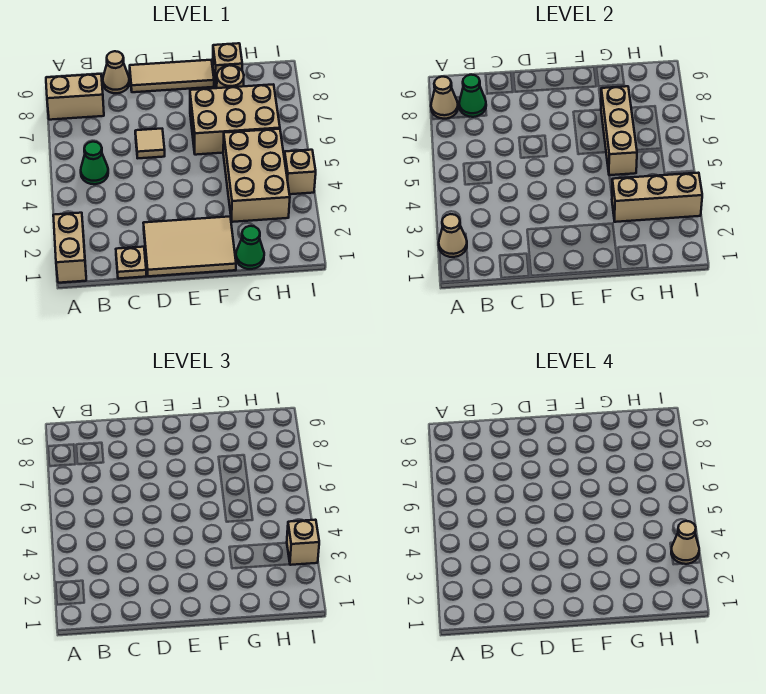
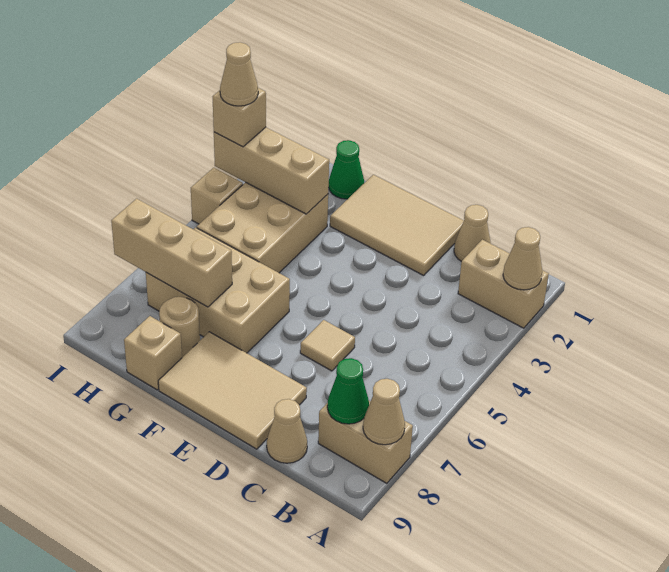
tan brick A1:A2 level 1 -> tan brick A2:B2 level 1
green cone B5 level 1 -> none
tan plate C1 level 1 -> tan cone C1 level 1
tan tile D9:F9 level 1 -> tan tile D8:F9 level 1
tan brick G5:G7 level 2 -> tan brick G7:I7 level 2

